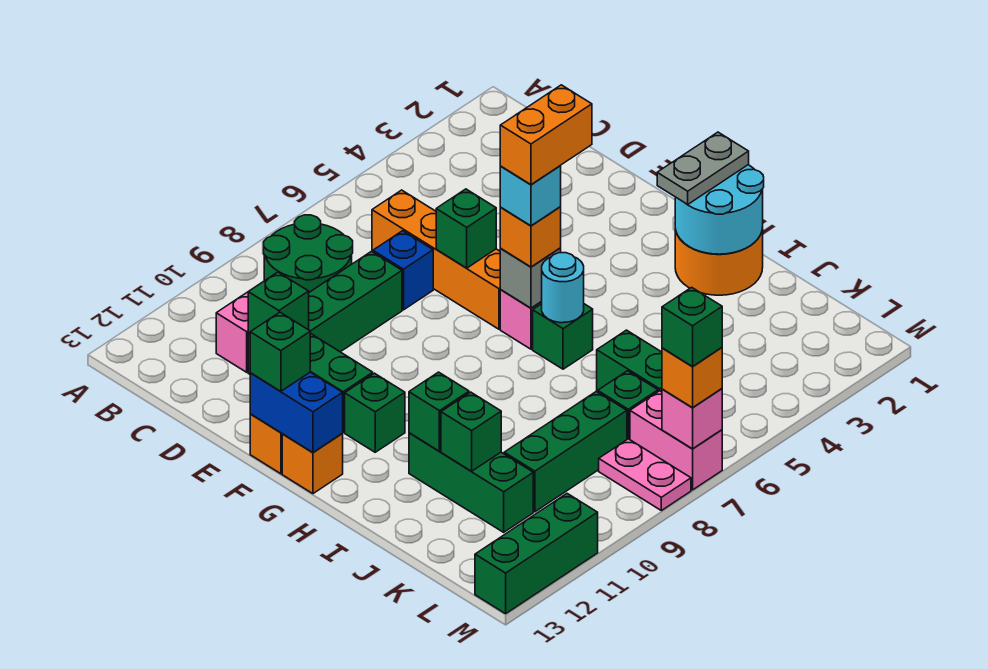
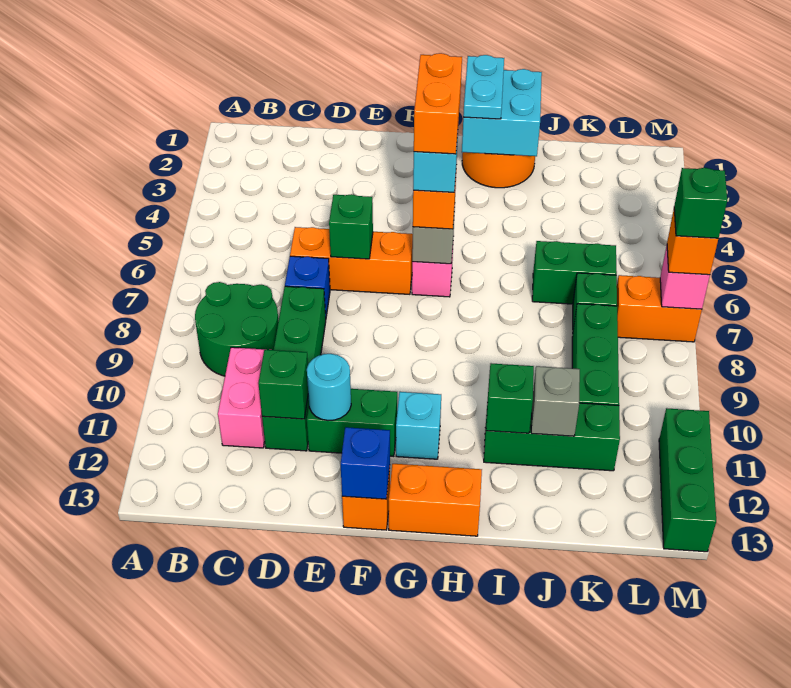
orange brick C6:F6 level 1 -> orange brick D6:F6 level 1
blue brick F13:G13 level 2 -> blue brick F13 level 2
green brick F13 level 3 -> none
green brick G11 level 1 -> cyan brick G11 level 1
orange brick G13 level 1 -> orange brick G13:H13 level 1
cyan round brick H1:I2 level 2 -> cyan brick H1:I2 level 2
grey plate H1:H2 level 3 -> cyan plate H1:H2 level 3
green brick H6 level 1 -> none
cyan round brick H6 level 2 -> cyan round brick E11 level 2
green brick J11 level 2 -> grey brick J11 level 2
pink brick L7:M7 level 1 -> orange brick L7:M7 level 1
pink plate L8:M8 level 1 -> none

